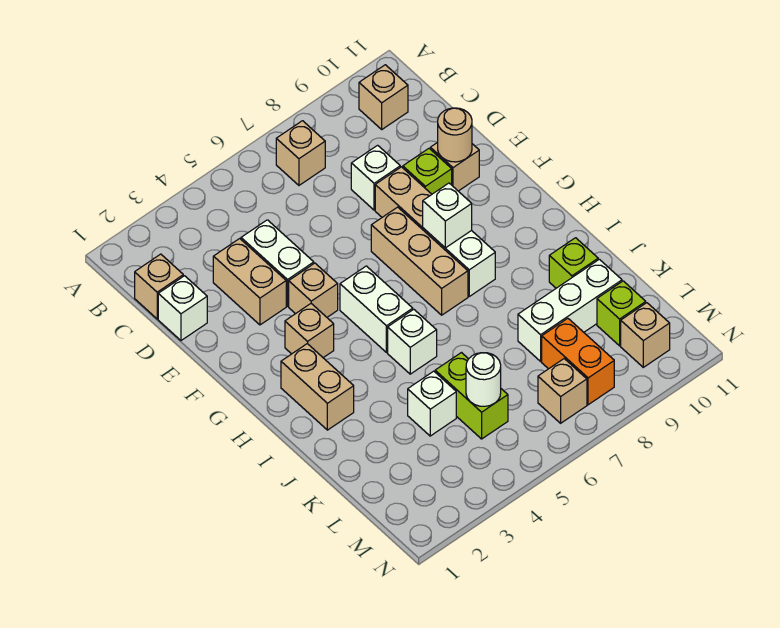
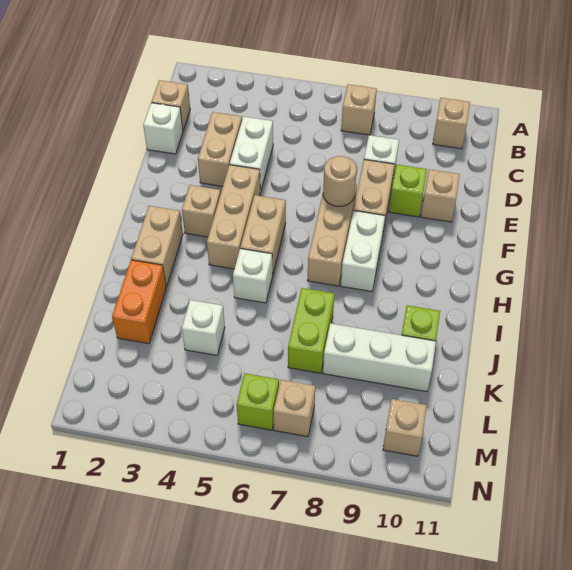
tan round brick E10 level 2 -> tan round brick F7 level 2
tan brick F4 level 1 -> tan brick F4:H4 level 1
white brick G5:H5 level 1 -> tan brick G5:H5 level 1
white brick G8 level 2 -> none
lime brick K5:L5 level 1 -> lime brick J7:K7 level 1
white round brick L5 level 2 -> none
orange brick L8:M8 level 1 -> orange brick J2:K2 level 1
lime brick L10 level 1 -> lime brick M6 level 1

